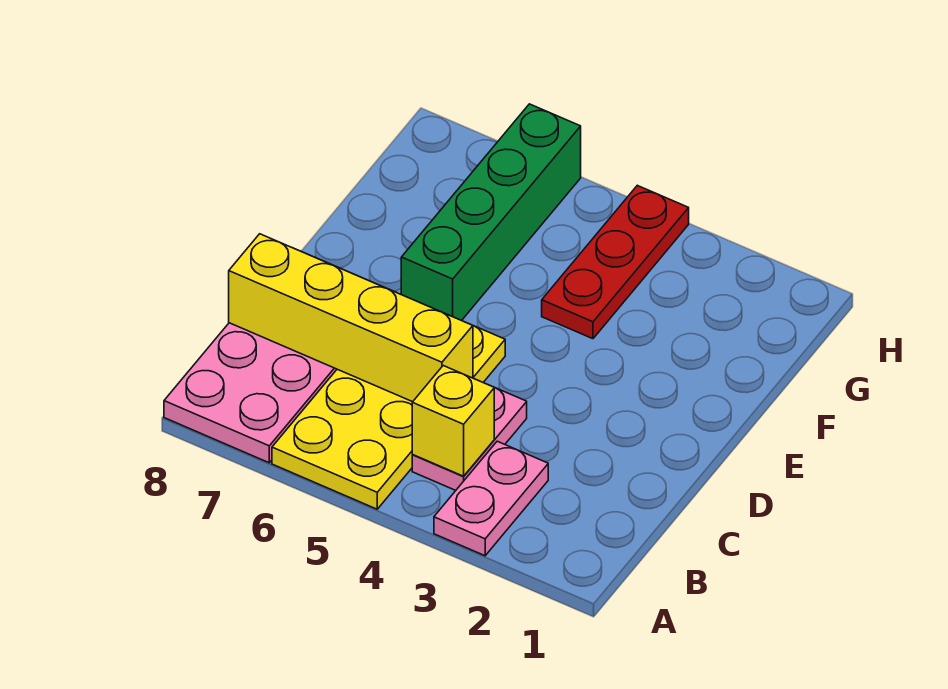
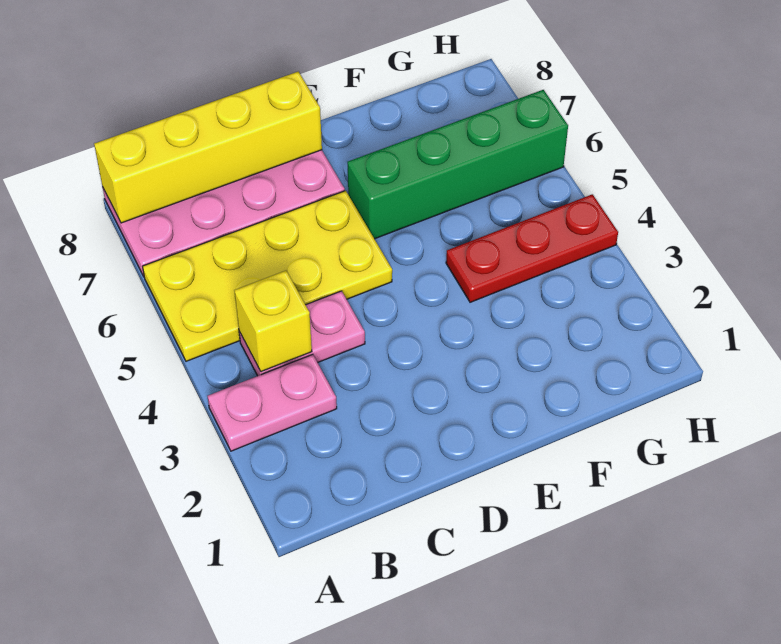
yellow brick C5:C8 level 2 -> yellow brick A8:D8 level 2

